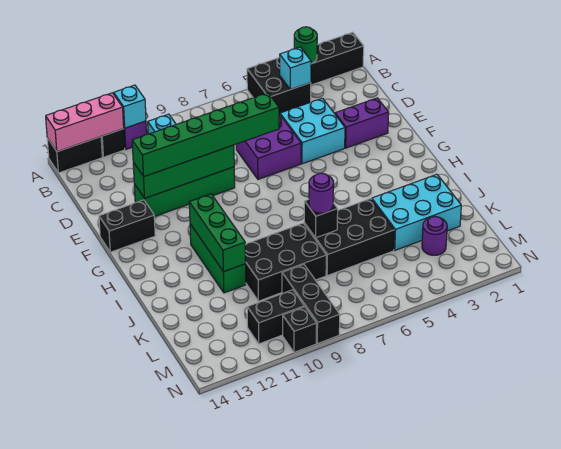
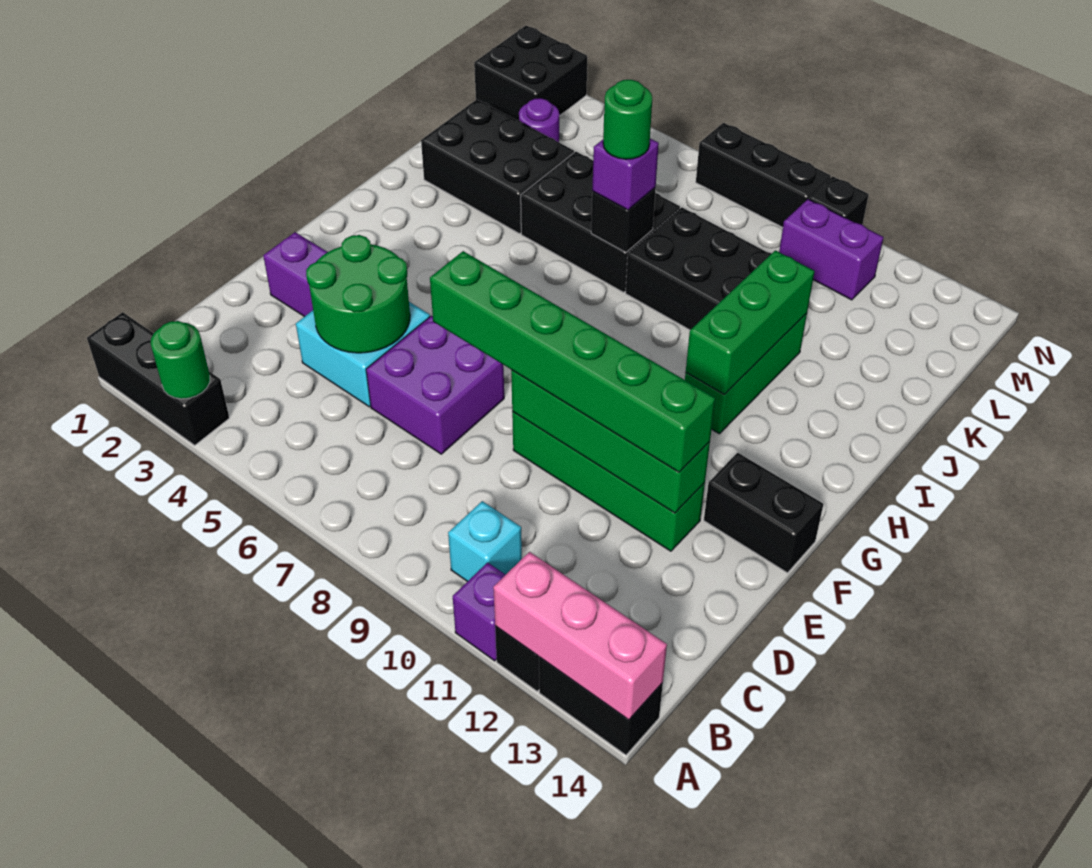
black brick A4:B5 level 1 -> black brick M1:N2 level 1
cyan brick A11 level 2 -> none
cyan brick B4 level 2 -> none
none -> green round brick D4:E5 level 2
cyan brick J2:K4 level 1 -> black brick J2:K4 level 1
purple round brick J7 level 3 -> purple brick J7 level 3
none -> green round brick J7 level 4
black brick L9:N9 level 1 -> black brick N7:N9 level 1
black brick M10:M11 level 1 -> purple brick M10:M11 level 1

